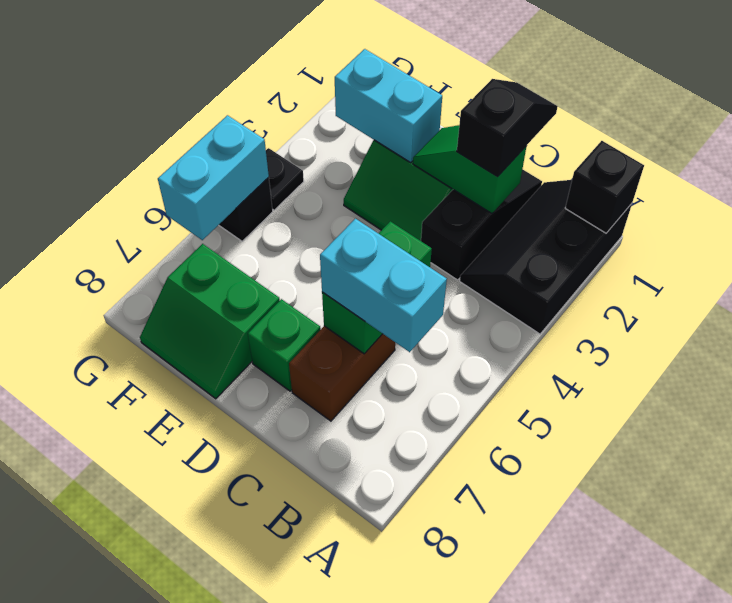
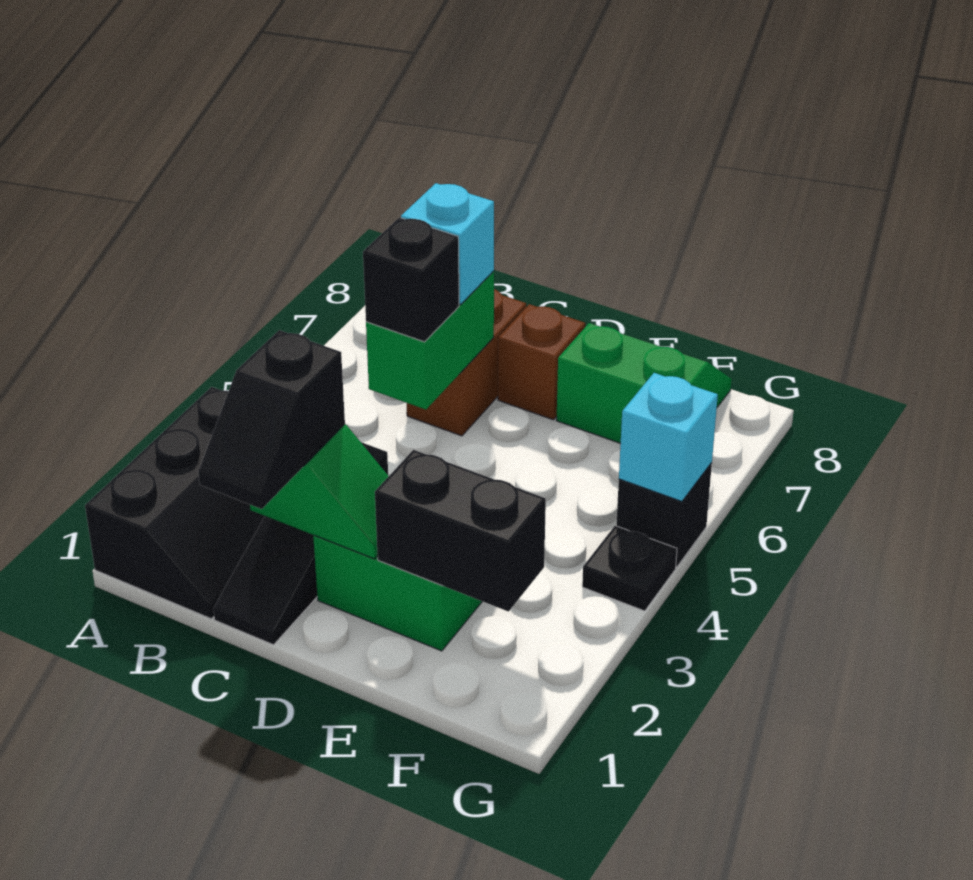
black brick A1 level 2 -> black brick C5 level 3
cyan brick B6:C6 level 3 -> cyan brick C6 level 3
green brick D7 level 1 -> brown brick D7 level 1
cyan brick E2:F2 level 2 -> black brick E2:F2 level 2
cyan brick G5:G6 level 2 -> cyan brick G5 level 2

